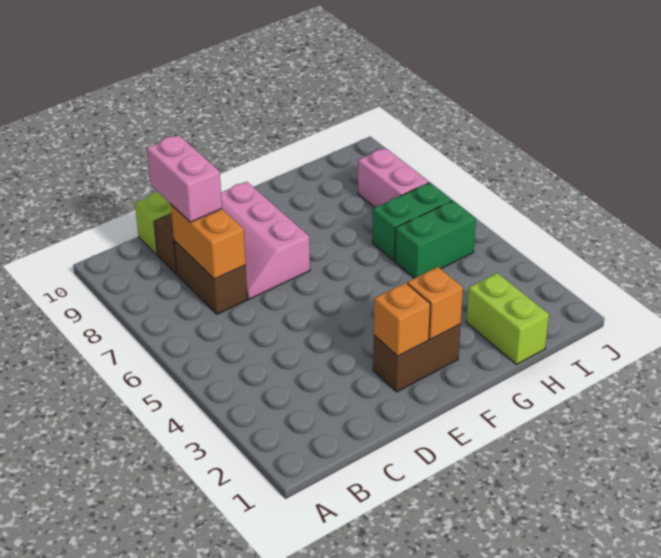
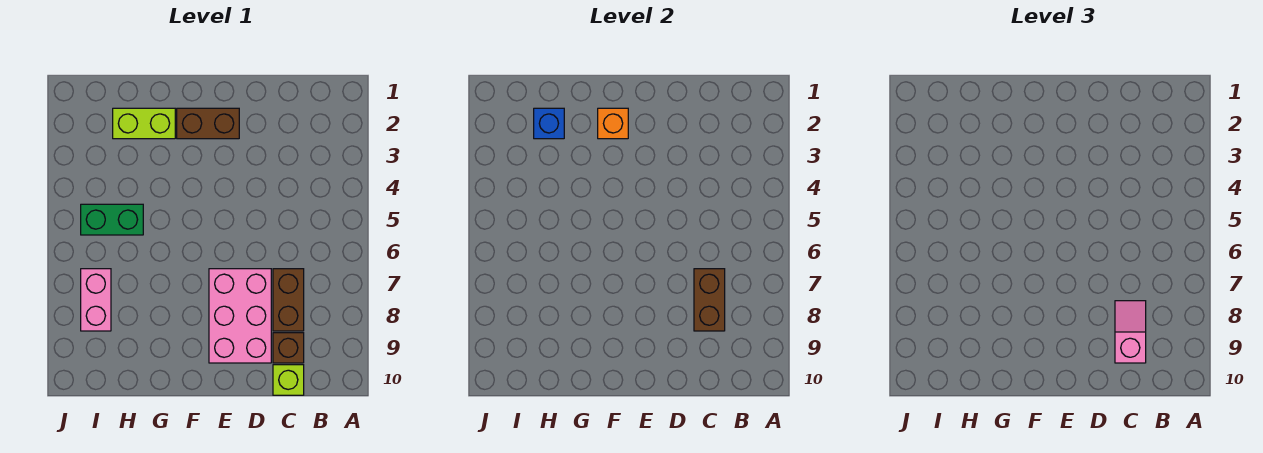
orange brick C7:C8 level 2 -> brown brick C7:C8 level 2
pink brick C8:C9 level 3 -> pink slope C8:C9 level 3 top 9
pink slope D7:E9 level 1 top E -> pink brick D7:E9 level 1
orange brick E2 level 2 -> none
lime brick H1:H2 level 1 -> lime brick G2:H2 level 1
none -> blue brick H2 level 2
green brick H6:I6 level 1 -> none

